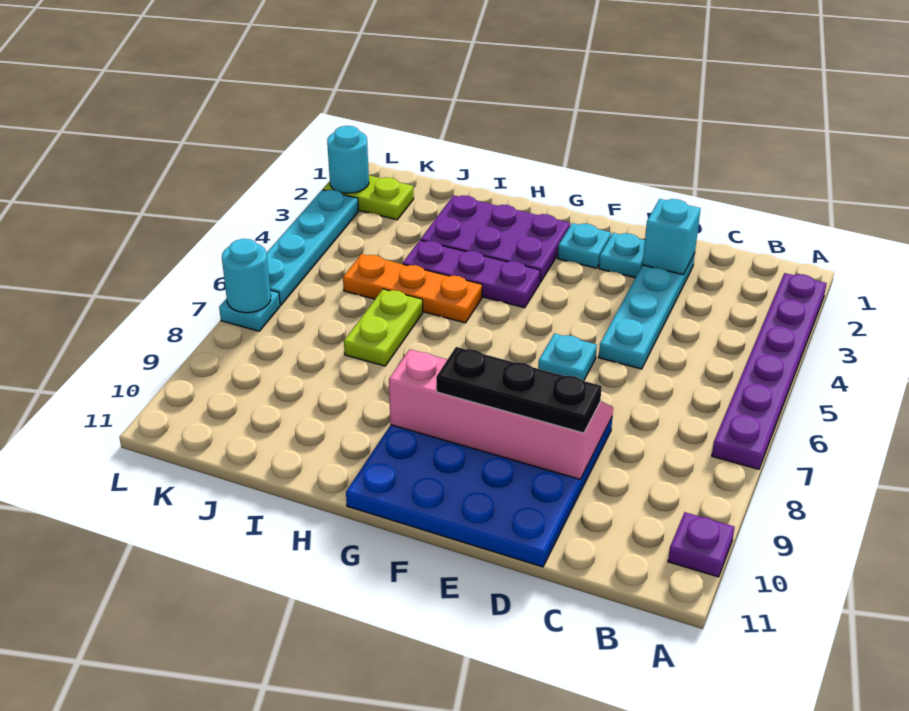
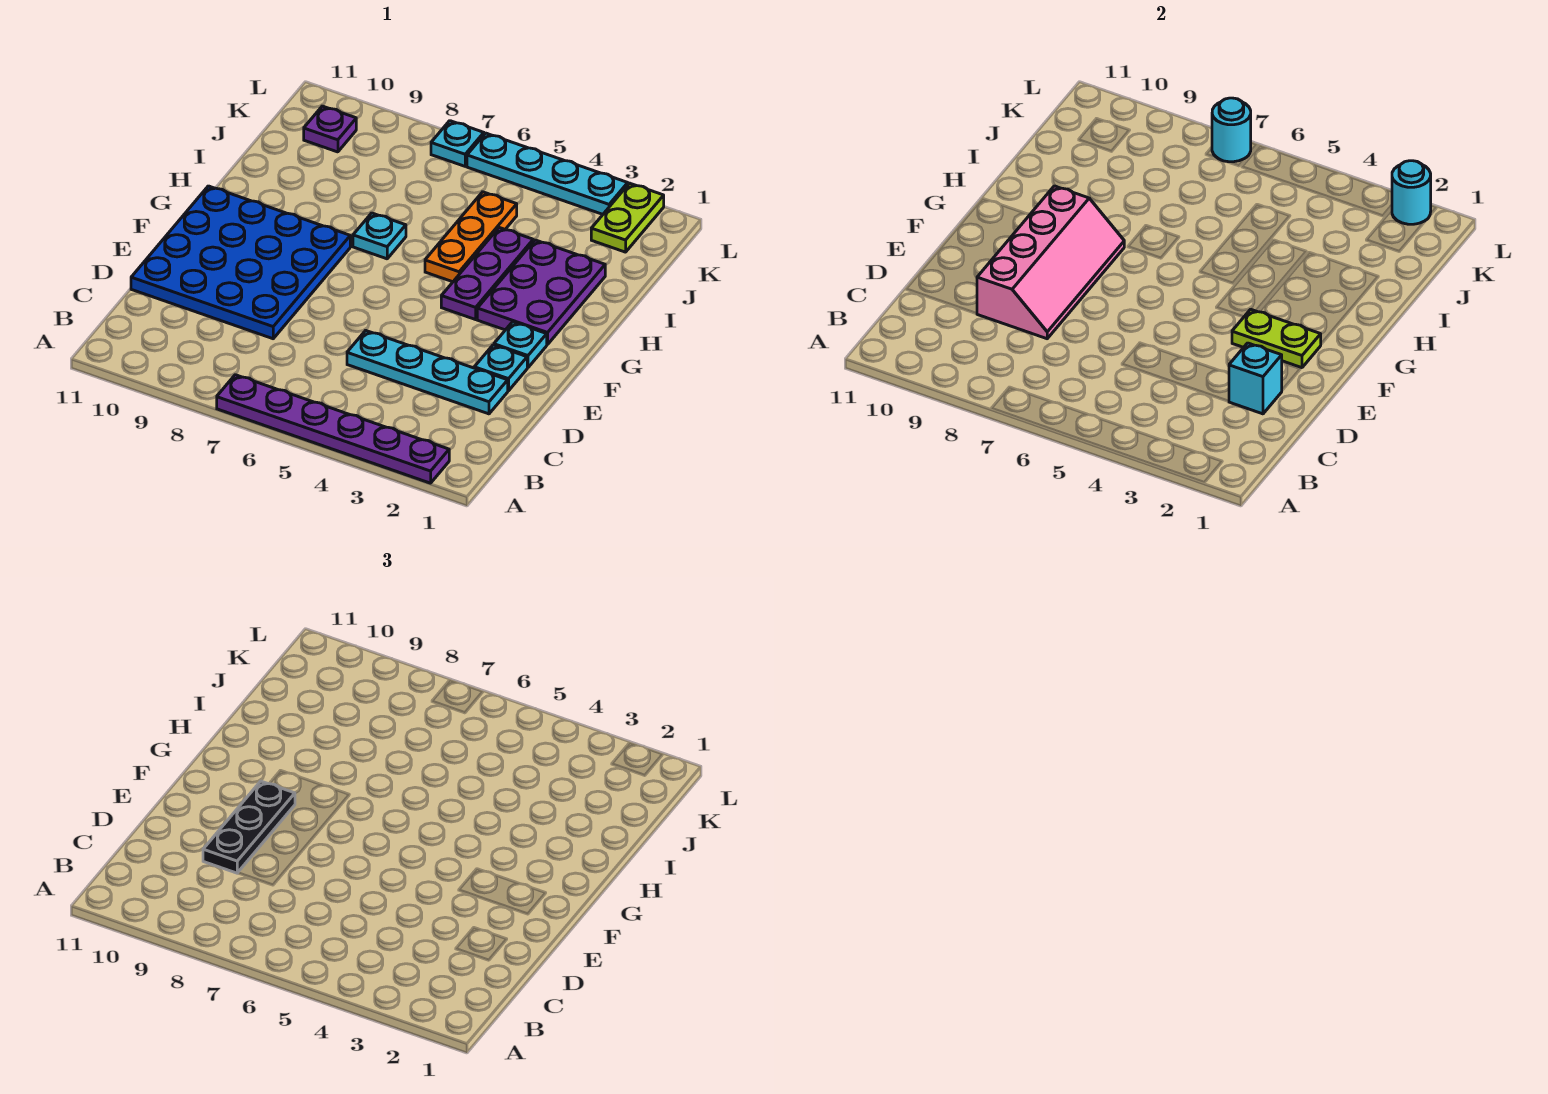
purple plate A10 level 1 -> purple plate K10 level 1
cyan plate E6 level 1 -> cyan plate H7 level 1
lime plate I6:I7 level 1 -> lime plate F2:F3 level 2

